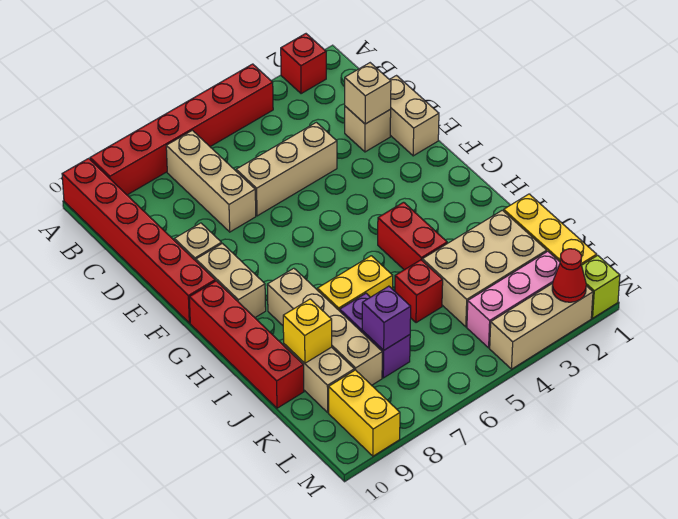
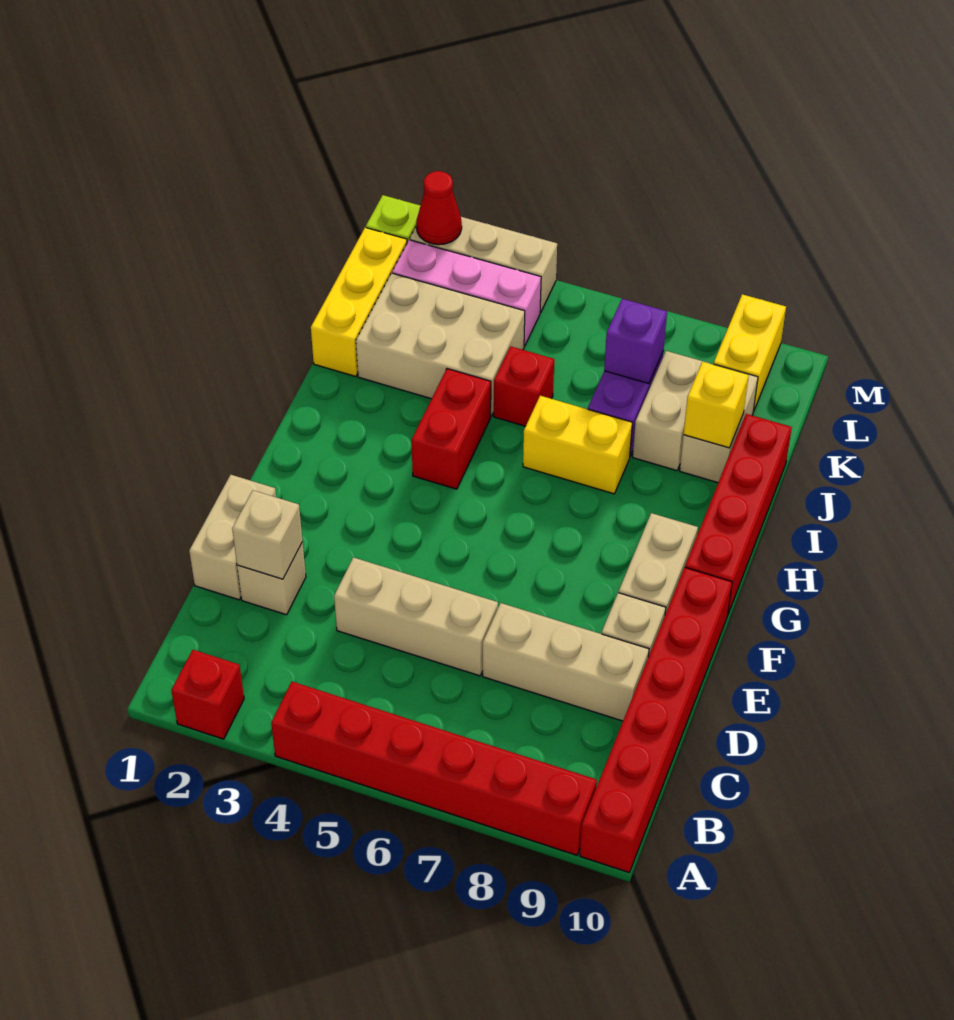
tan brick B7:D7 level 1 -> tan brick D7:D9 level 1
tan brick H8:K8 level 1 -> tan brick J8:K8 level 1

